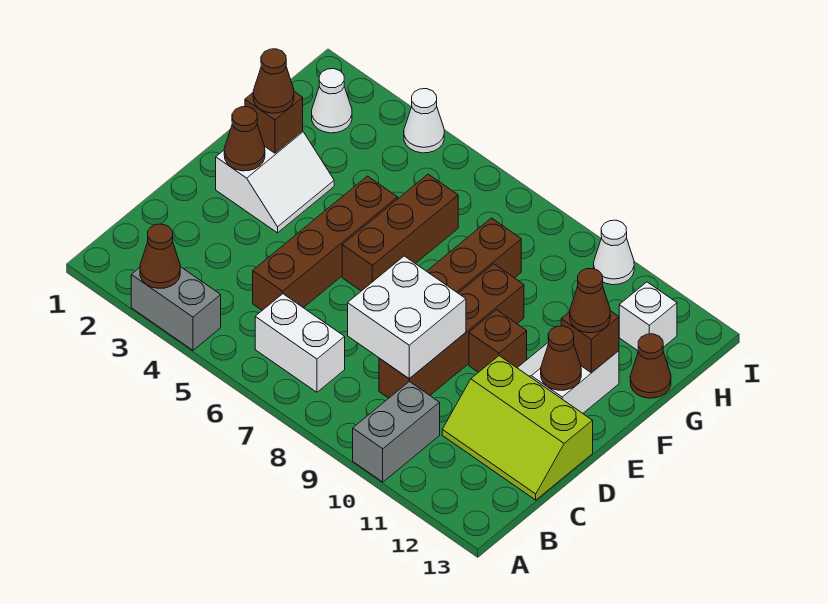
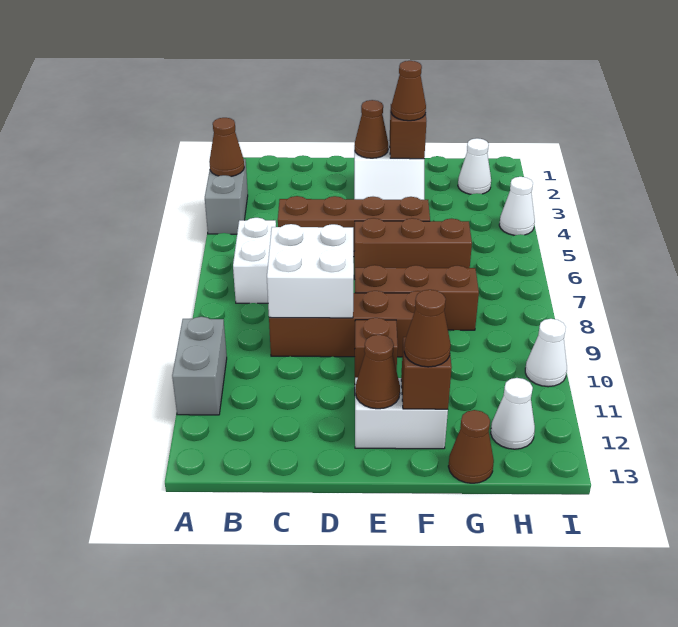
grey brick A10:B10 level 1 -> grey brick A10:A11 level 1
lime slope C11:D13 level 1 top D -> none
white brick H12 level 1 -> white cone H12 level 1

